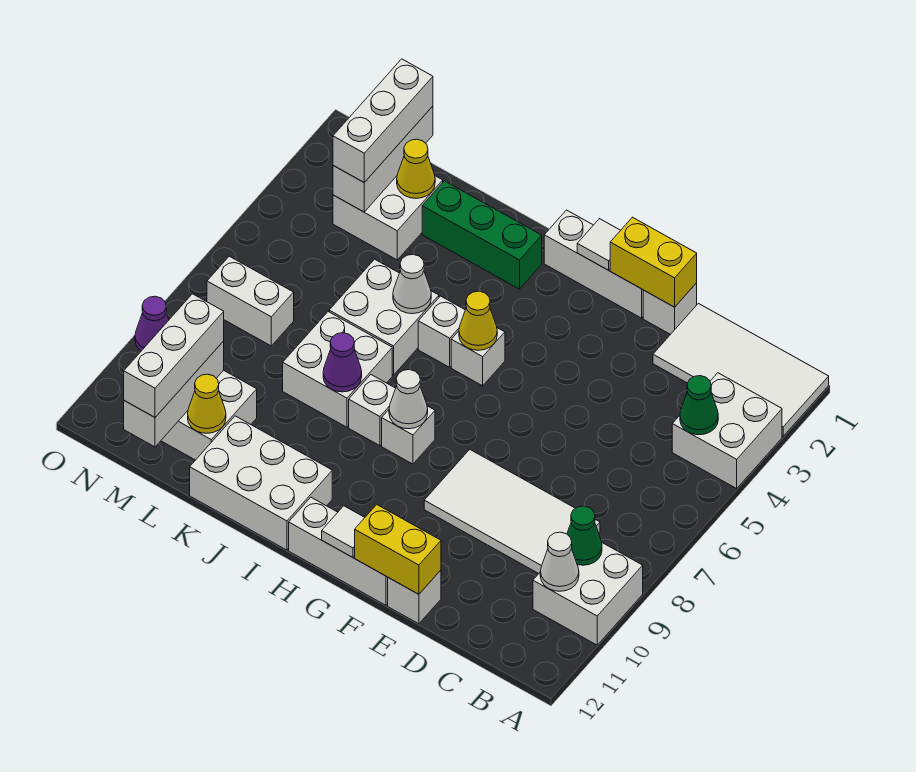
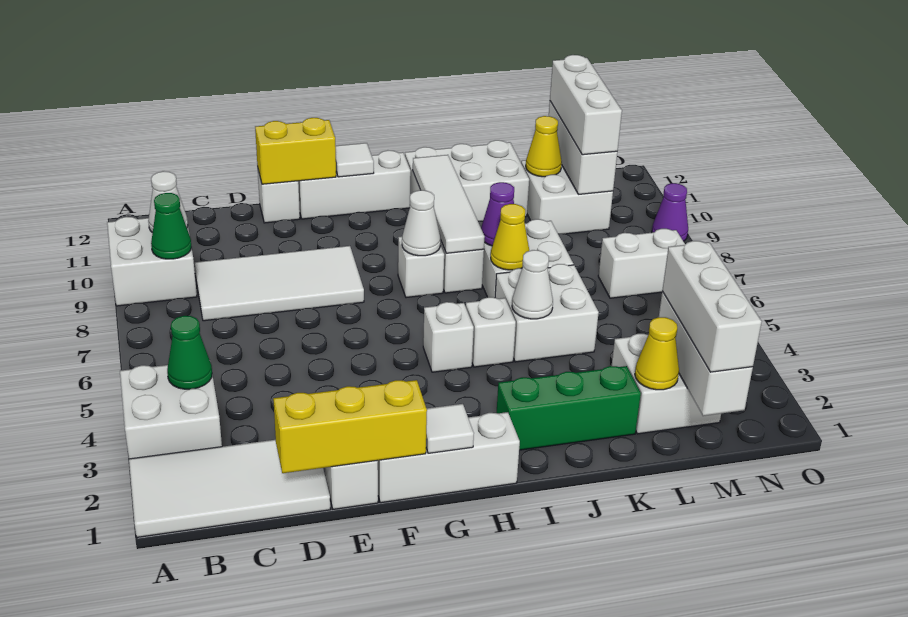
yellow brick E1:F1 level 2 -> yellow brick D1:F1 level 2
yellow cone H5 level 2 -> yellow cone J7 level 2
none -> white tile I8:I11 level 2

